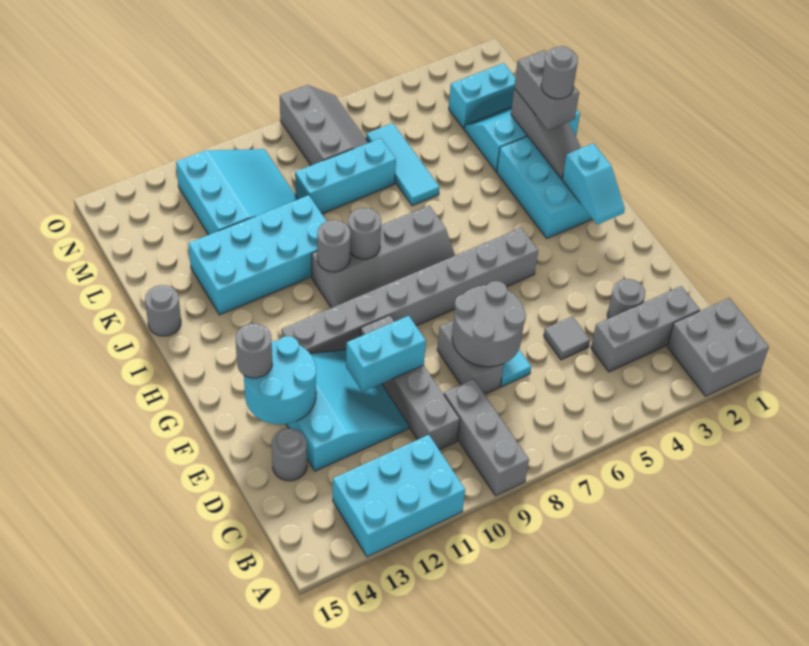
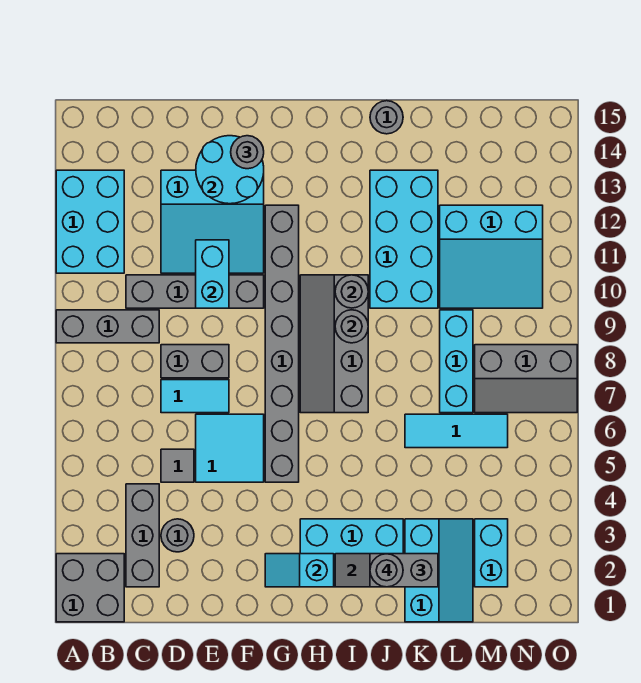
grey round brick D7:E8 level 2 -> none
grey round brick D14 level 1 -> none
none -> cyan tile E5:F6 level 1

